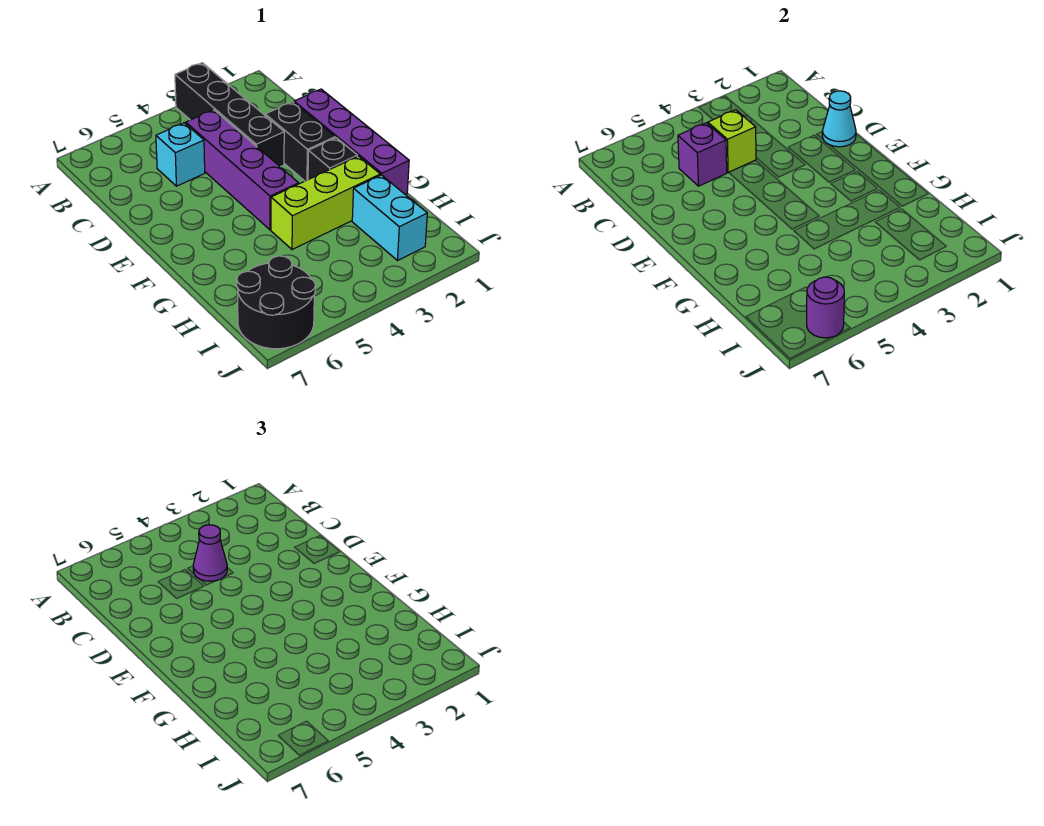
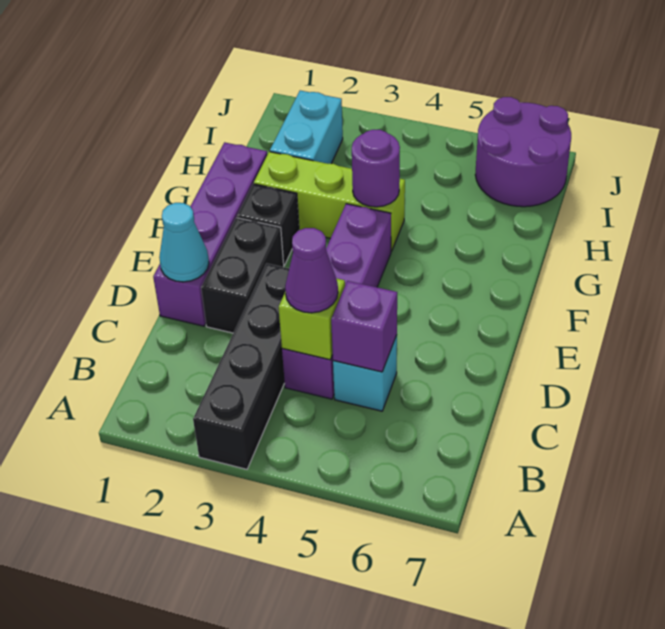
black round brick I6:J7 level 1 -> purple round brick I6:J7 level 1
purple round brick J6 level 2 -> purple round brick G4 level 2

